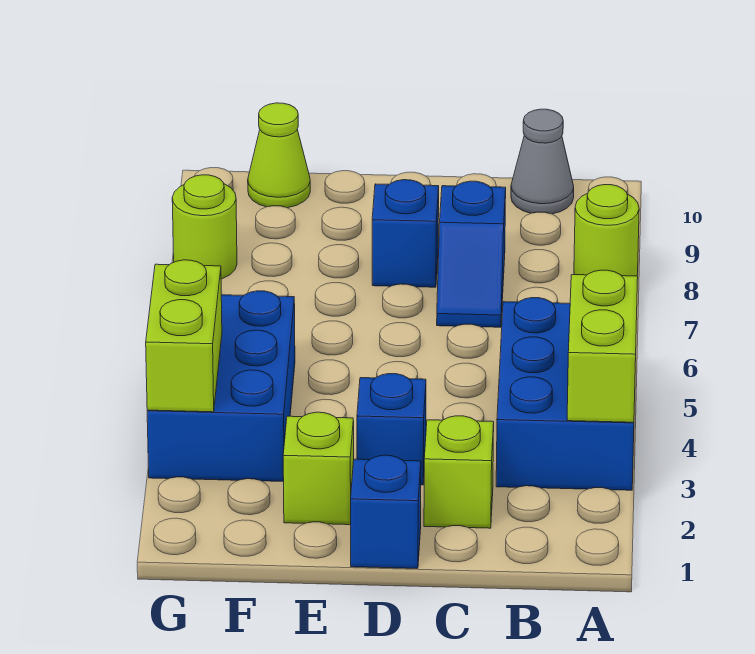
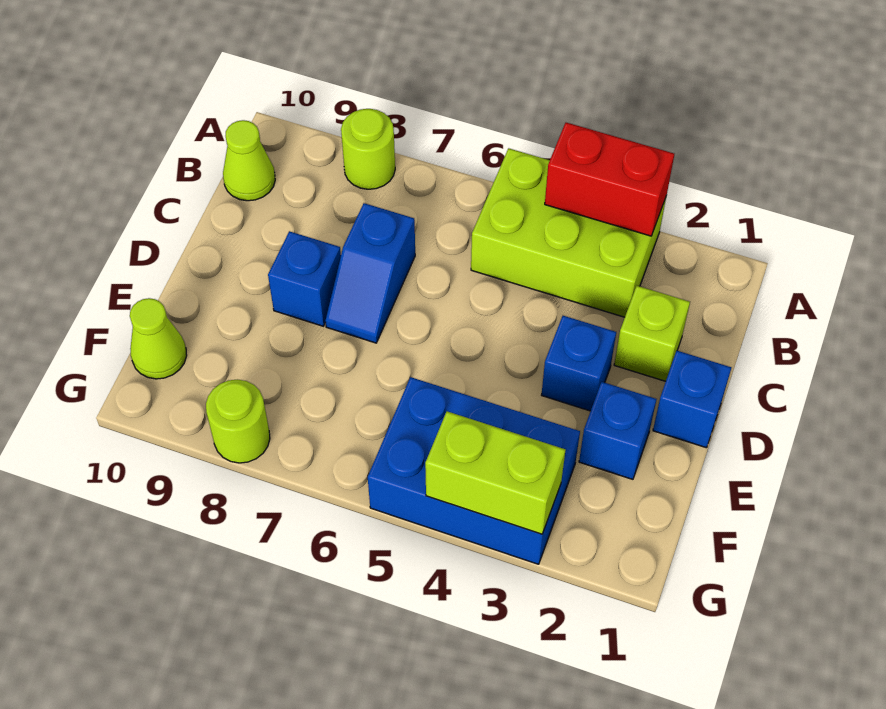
blue brick A3:B5 level 1 -> lime brick A3:B5 level 1
lime brick A3:A4 level 2 -> red brick A3:A4 level 2
grey cone B10 level 1 -> lime cone B10 level 1
blue slope C7:C8 level 1 top 8 -> blue slope C7:D7 level 1 top C
lime brick E2 level 1 -> blue brick E2 level 1

